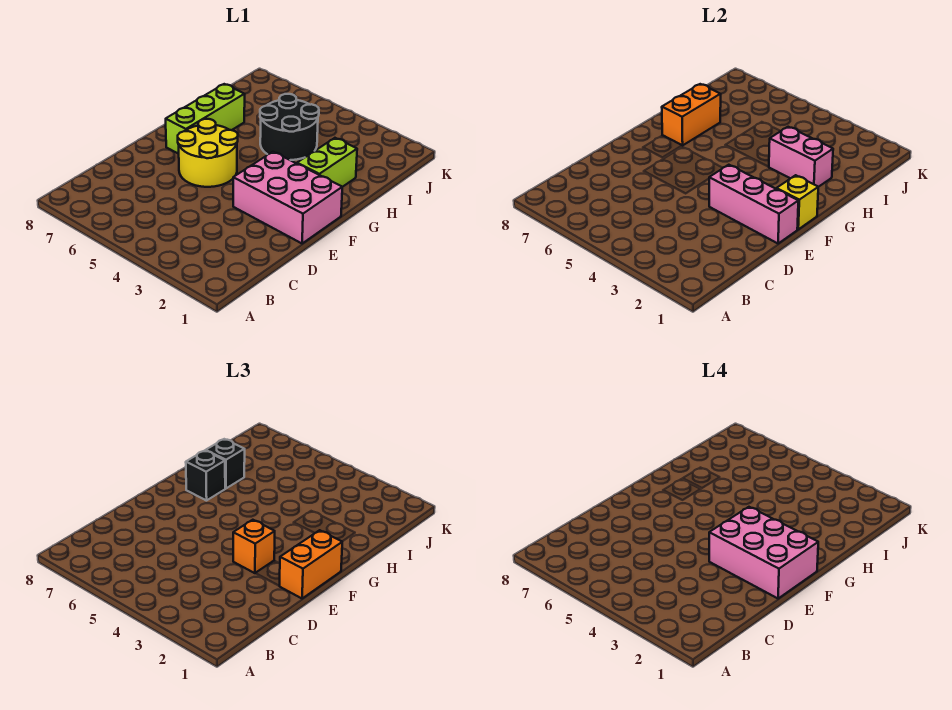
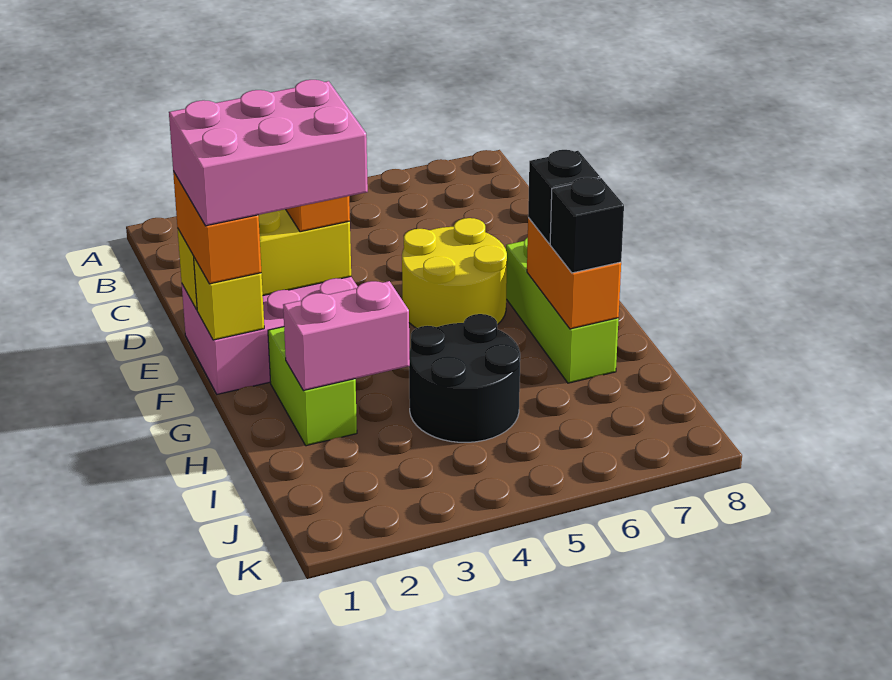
pink brick E1:E3 level 2 -> yellow brick E1:E3 level 2

